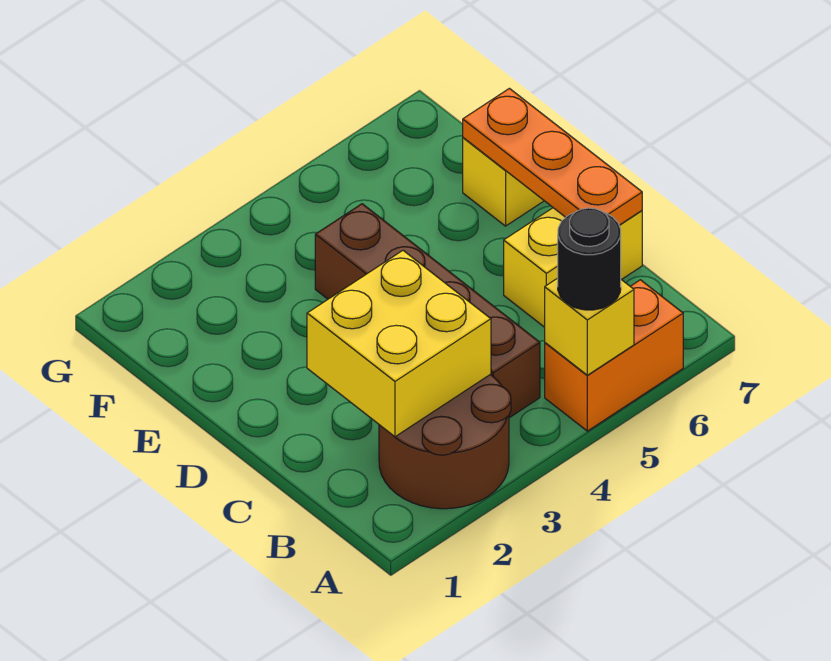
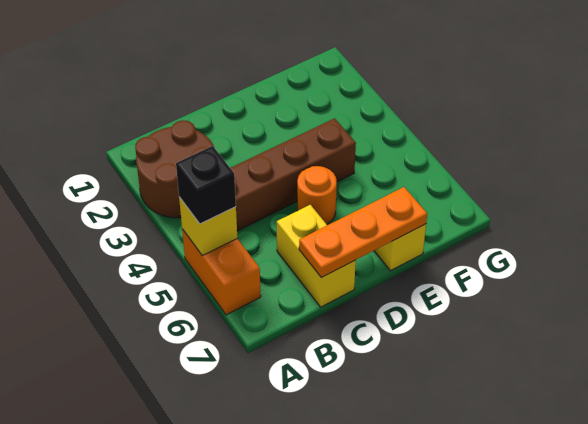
black round brick A5 level 3 -> black brick A5 level 3
yellow brick B2:C3 level 2 -> none
none -> orange round brick D5 level 1

